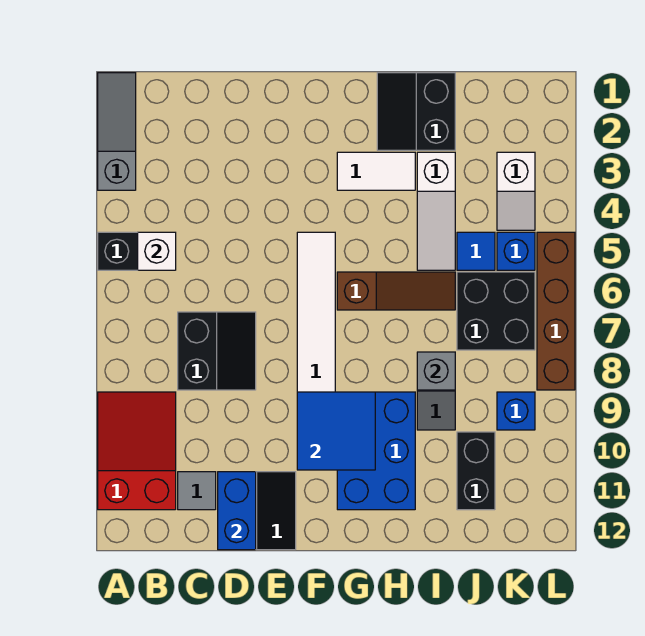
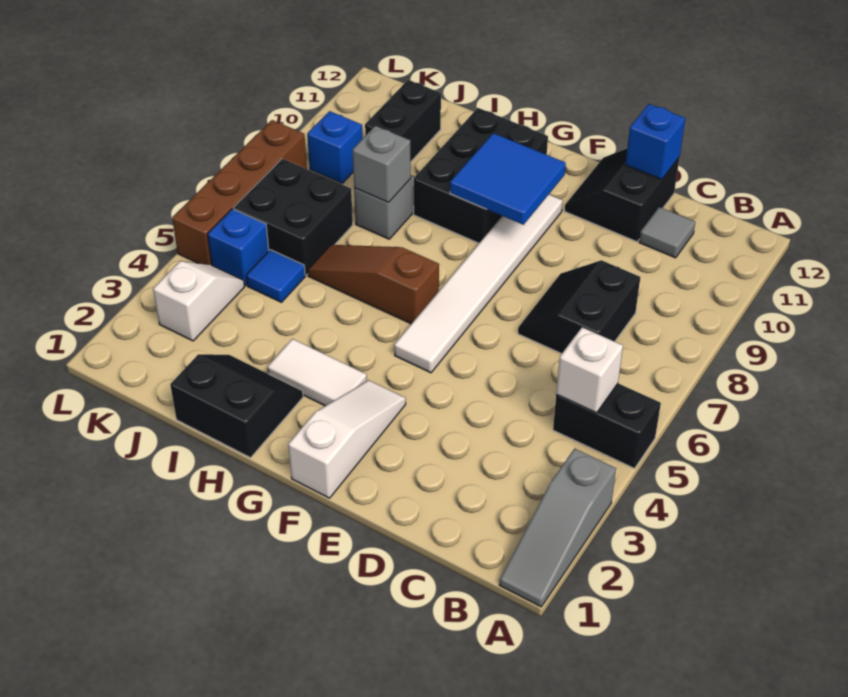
red slope A9:B11 level 1 top 11 -> none
blue brick D11:D12 level 2 -> blue brick D12 level 2
blue brick G9:H11 level 1 -> black brick G9:H11 level 1
black slope H1:I2 level 1 top I -> black slope H1:I2 level 1 top 1
white slope I3:I5 level 1 top 3 -> white slope F1:F3 level 1 top 1

